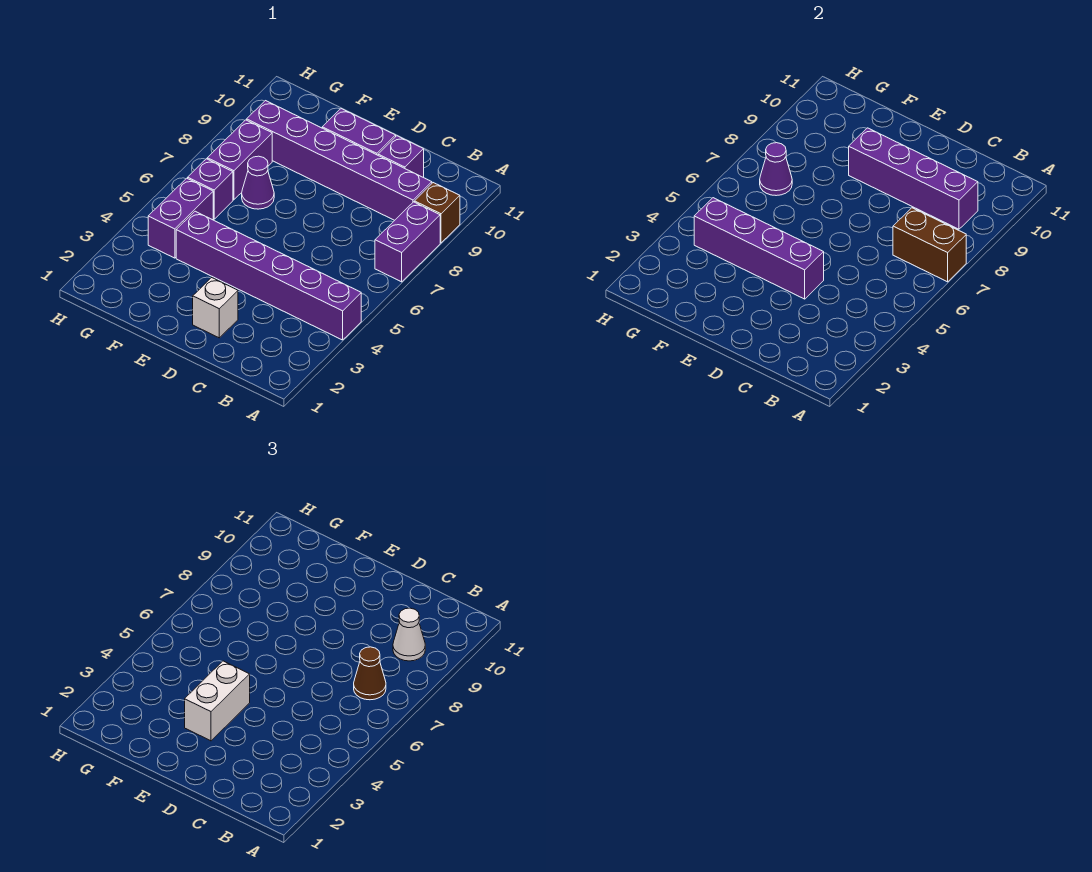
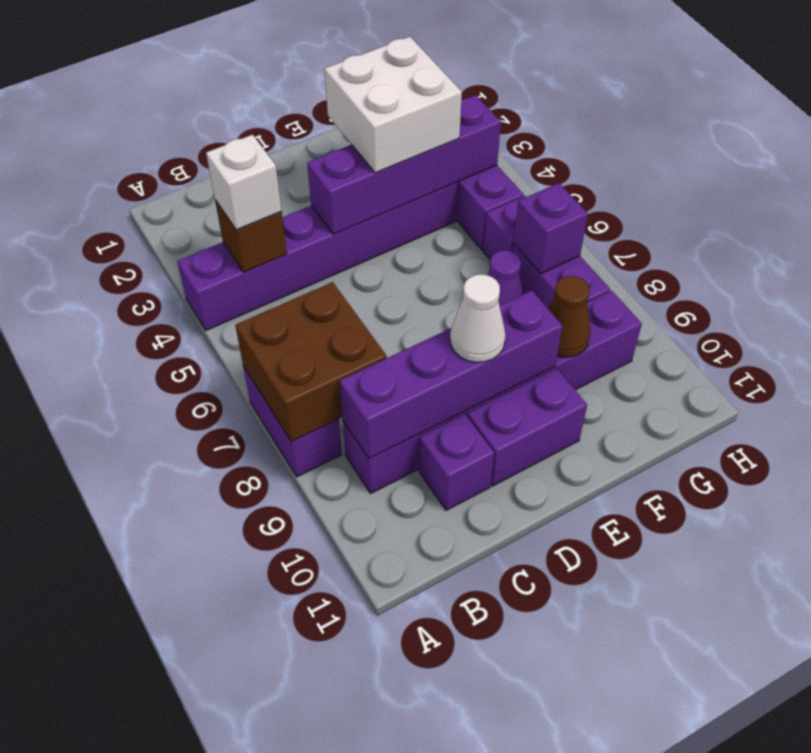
brown brick A7:B7 level 2 -> brown brick A7:B8 level 2
brown brick A9 level 1 -> brown brick B4 level 2
brown cone B7 level 3 -> brown cone F9 level 2
white cone B9 level 3 -> white cone D9 level 3
white brick D2 level 1 -> white brick B4 level 3
white brick E3:E4 level 3 -> white brick E3:F4 level 3
purple cone G7 level 2 -> purple brick G7 level 2

